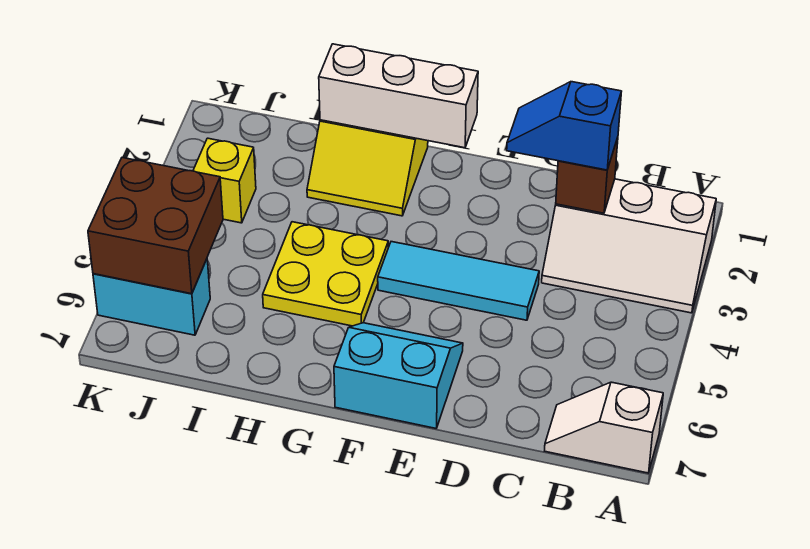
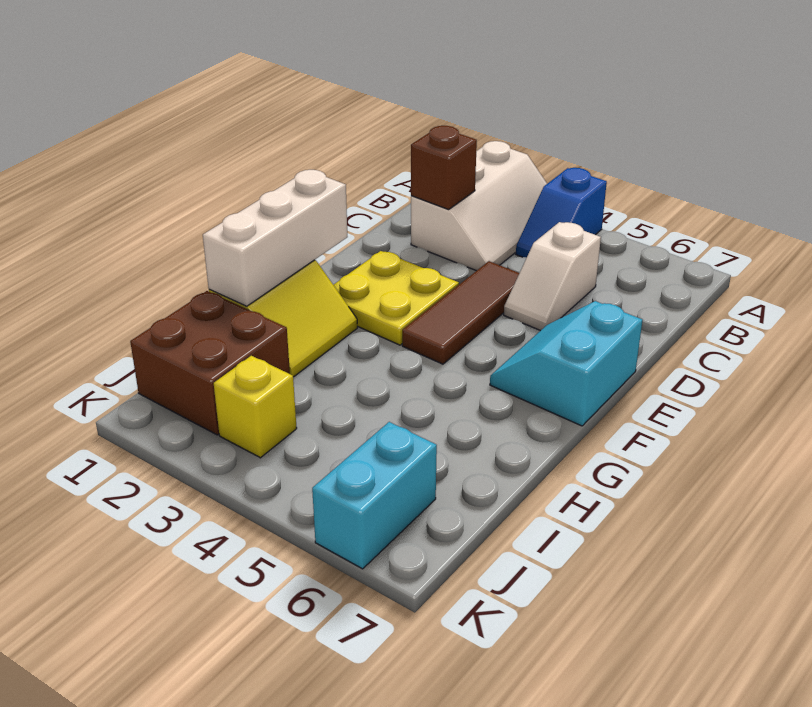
white slope A7:B7 level 1 top A -> white slope C5:D5 level 1 top C
blue slope C2:D2 level 3 top C -> blue slope A4:B4 level 1 top A
cyan tile D4:F4 level 1 -> brown tile D4:F4 level 1
yellow plate G4:H5 level 1 -> yellow plate E2:F3 level 1
brown brick J5:K6 level 2 -> brown brick I1:J2 level 1

